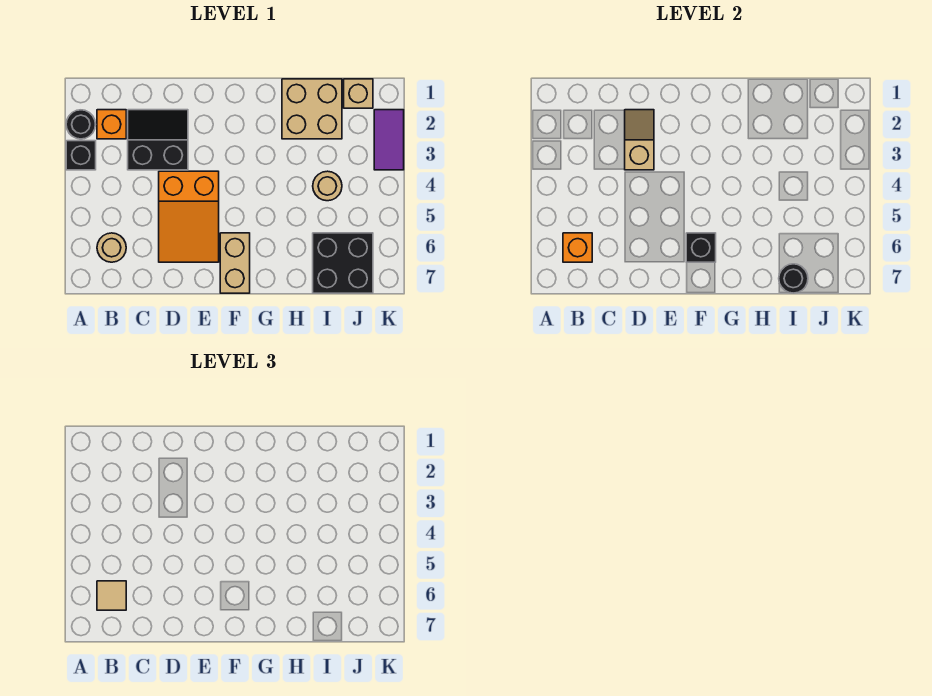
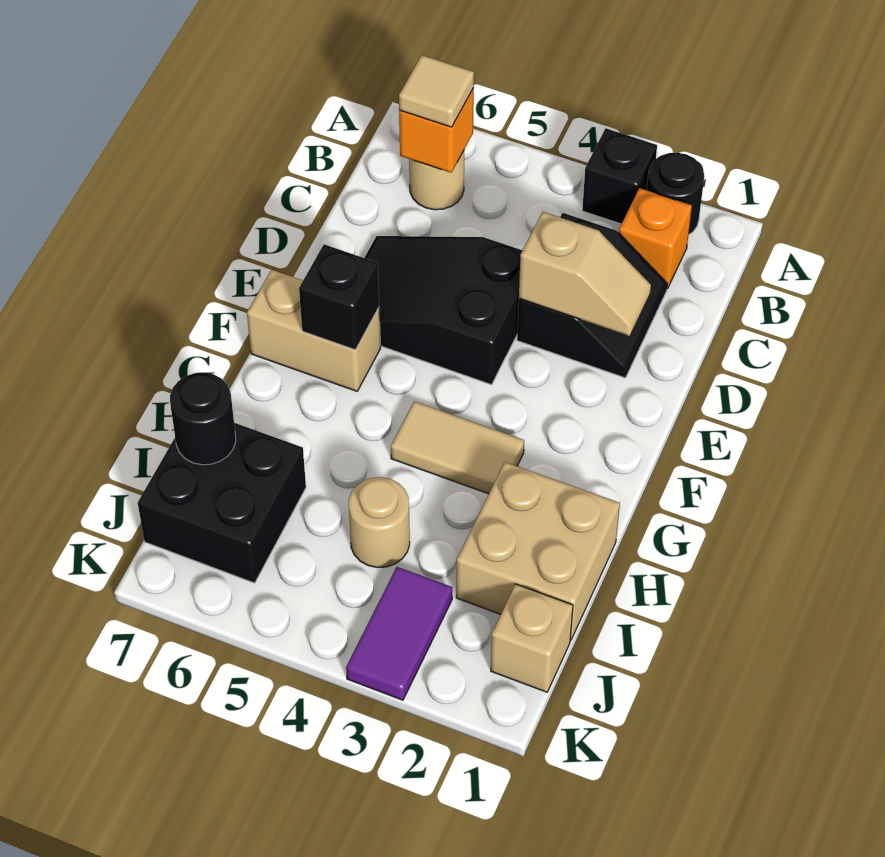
orange slope D4:E6 level 1 top 4 -> black slope D4:E6 level 1 top 4
none -> tan tile G3:G4 level 1
purple tile K2:K3 level 1 -> purple tile J3:K3 level 1

